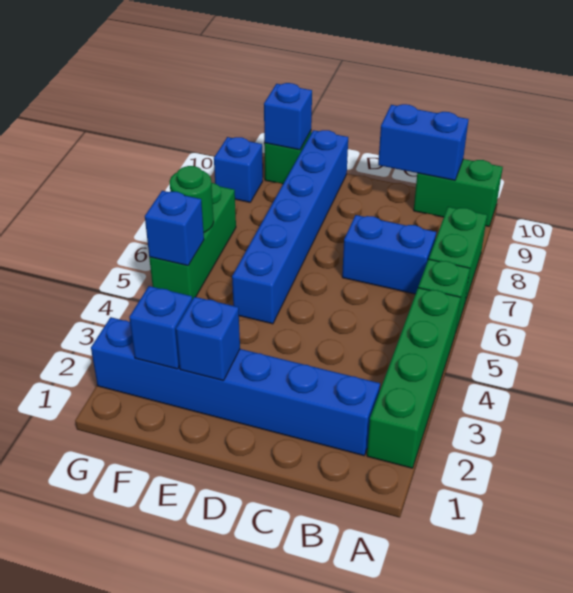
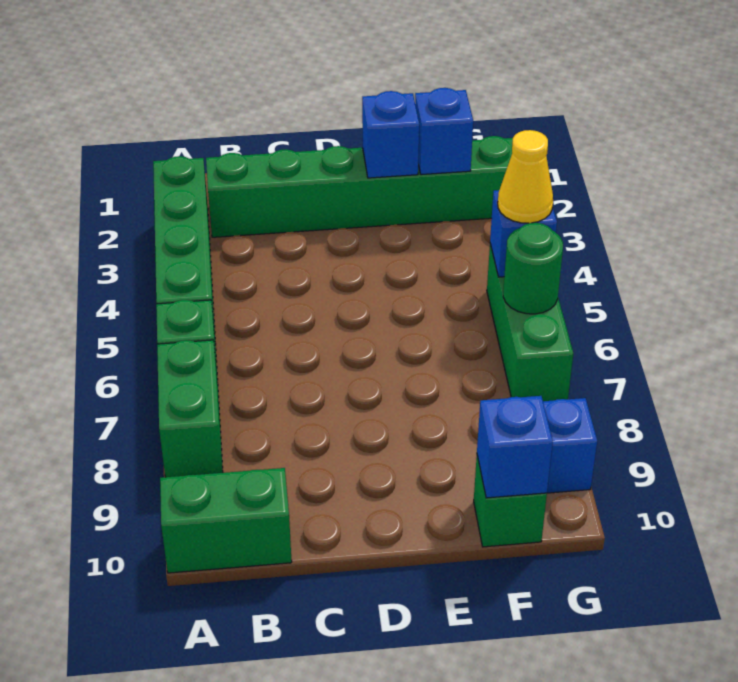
blue brick B2:G2 level 1 -> green brick B2:G2 level 1
blue brick B7:C7 level 1 -> none
blue brick B10:C10 level 2 -> none
blue brick E5:E10 level 1 -> none
none -> yellow cone G5 level 3

